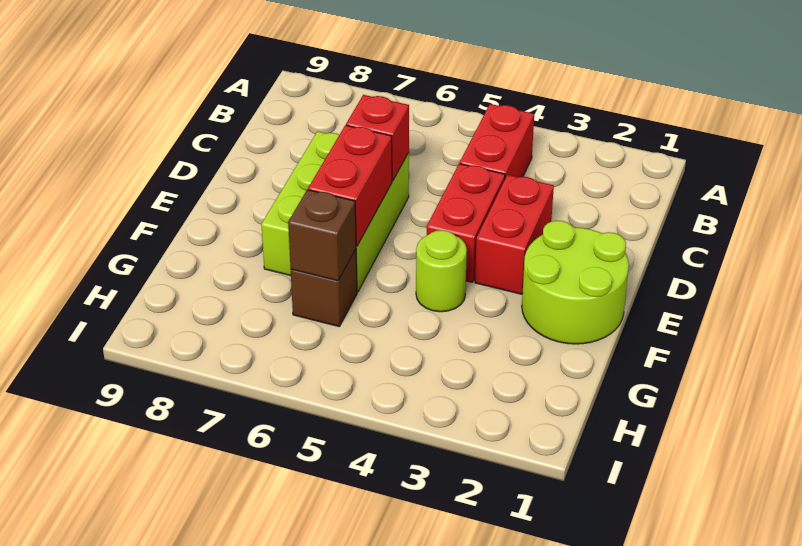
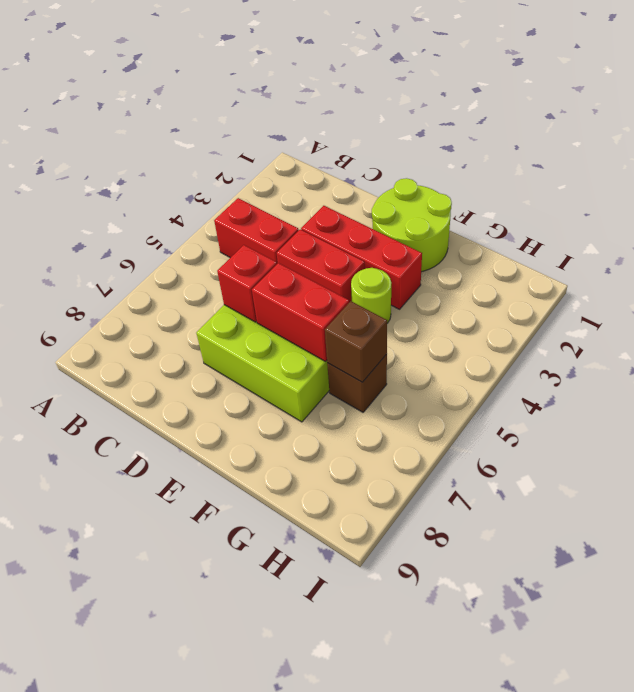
red brick D3:E3 level 1 -> red brick D3:F3 level 1

